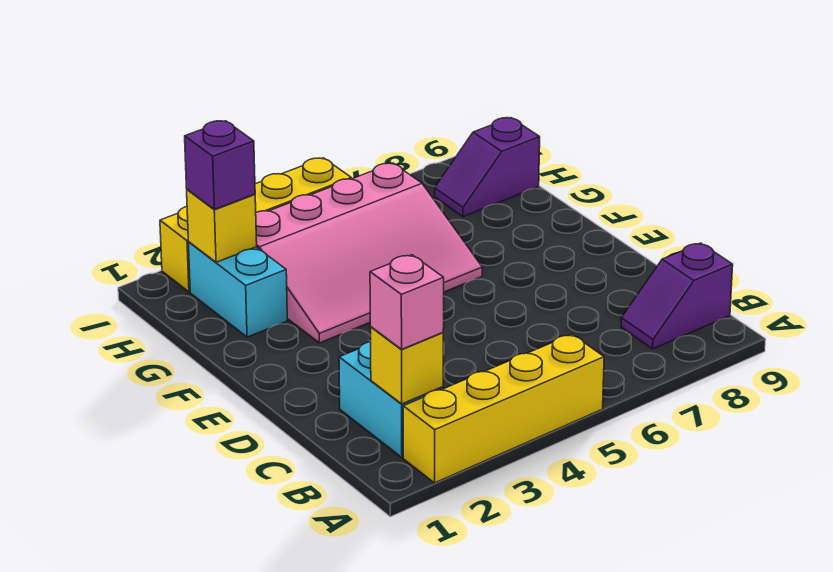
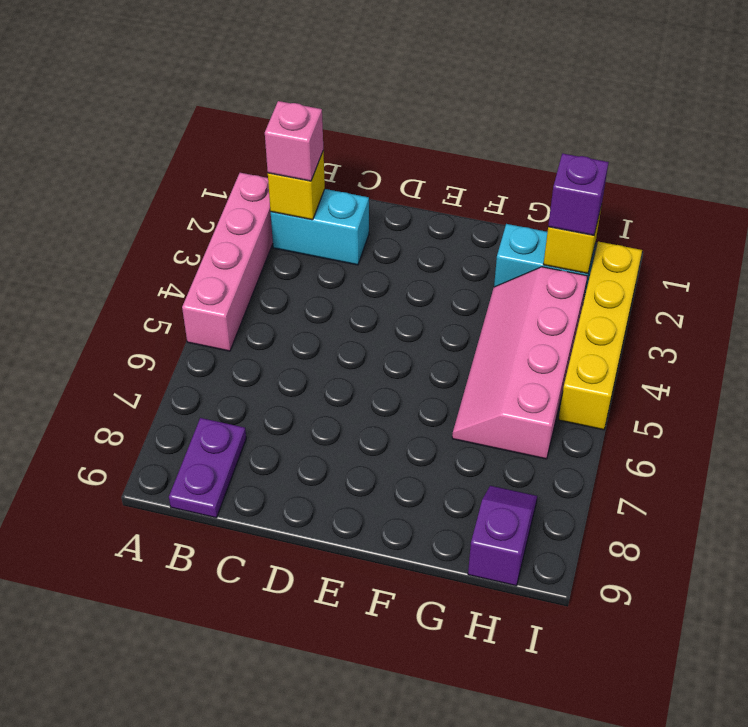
yellow brick A2:A5 level 1 -> pink brick A2:A5 level 1
purple slope B8:B9 level 1 top 9 -> purple plate B8:B9 level 1
pink slope F3:H6 level 1 top H -> pink slope G3:H6 level 1 top H

